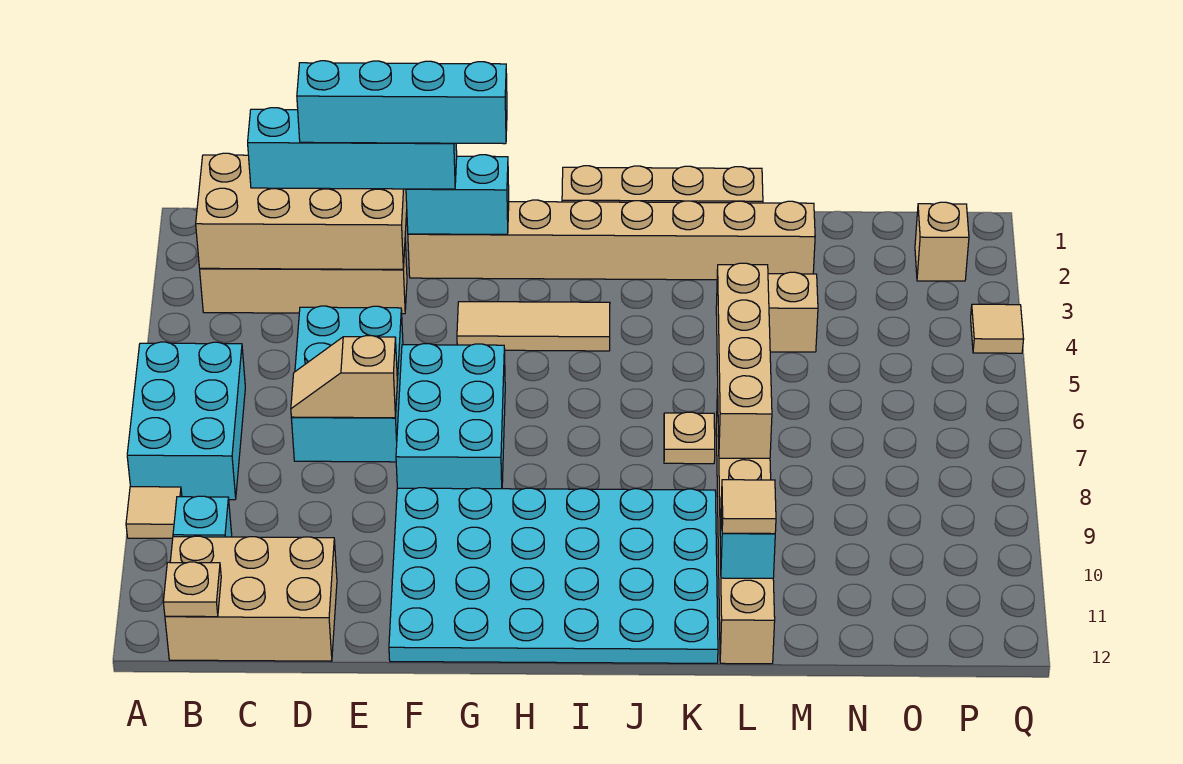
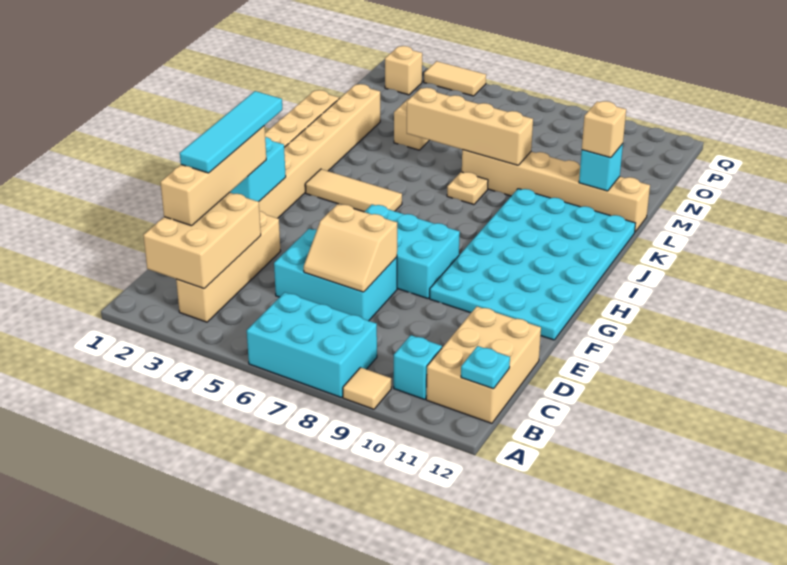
tan brick B2:E3 level 2 -> tan brick B2:D3 level 2
tan plate B12 level 2 -> cyan plate B12 level 2
cyan brick C2:F2 level 3 -> tan brick C2:F2 level 3
cyan brick D2:G2 level 4 -> cyan tile D2:G2 level 4
tan slope D7:E7 level 2 top E -> tan slope D6:E7 level 2 top E
tan tile G4:I4 level 1 -> tan tile I3:I5 level 1
tan tile L11 level 3 -> tan brick L11 level 3
tan tile Q4 level 1 -> tan tile Q3:Q4 level 1

